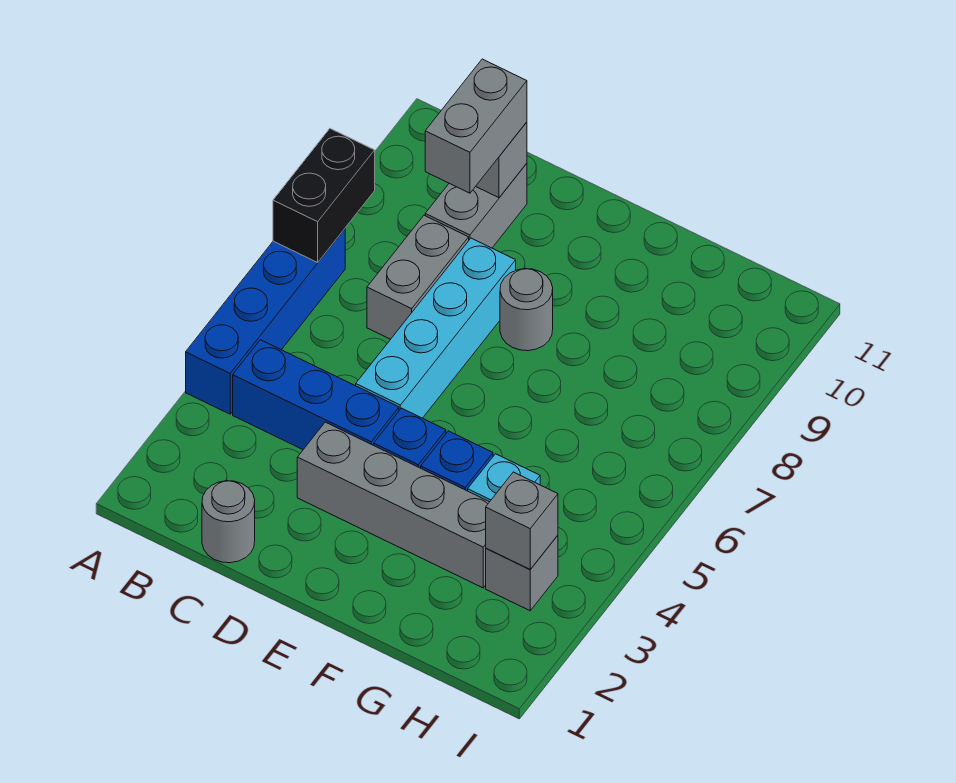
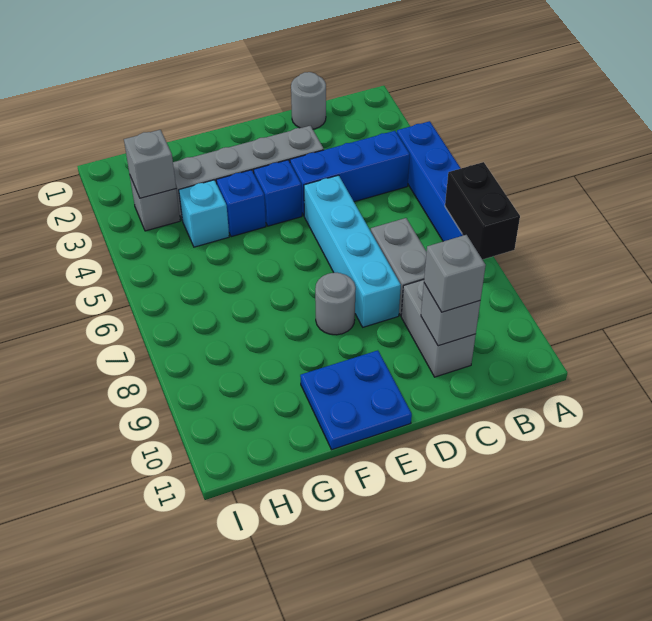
grey brick C9:C10 level 3 -> grey brick C10 level 3
none -> blue plate E10:F11 level 1

